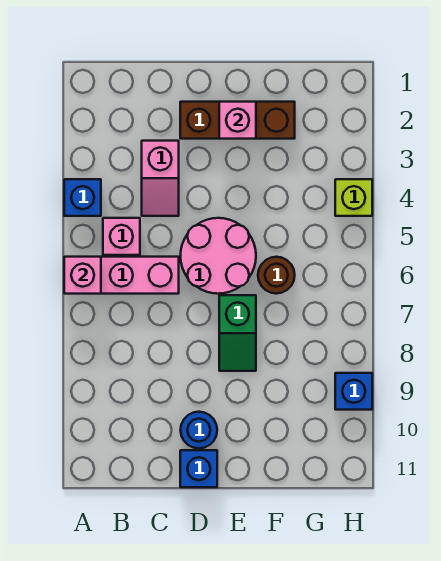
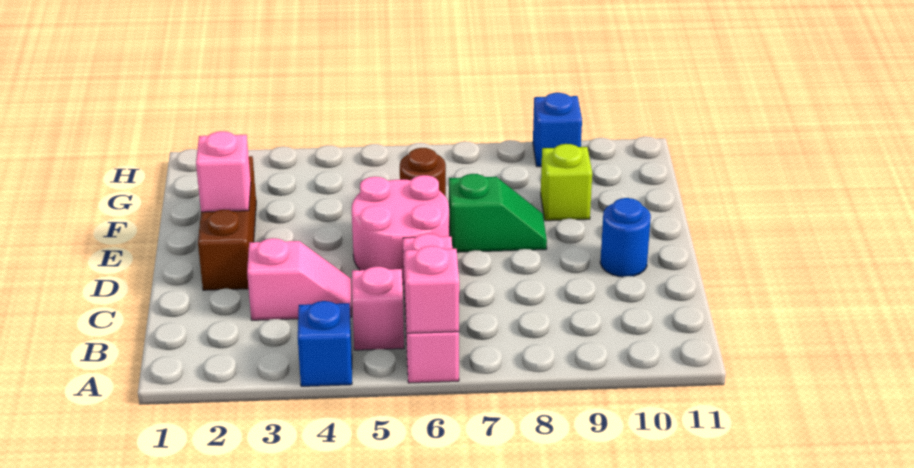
blue brick D11 level 1 -> none
lime brick H4 level 1 -> lime brick F9 level 1

